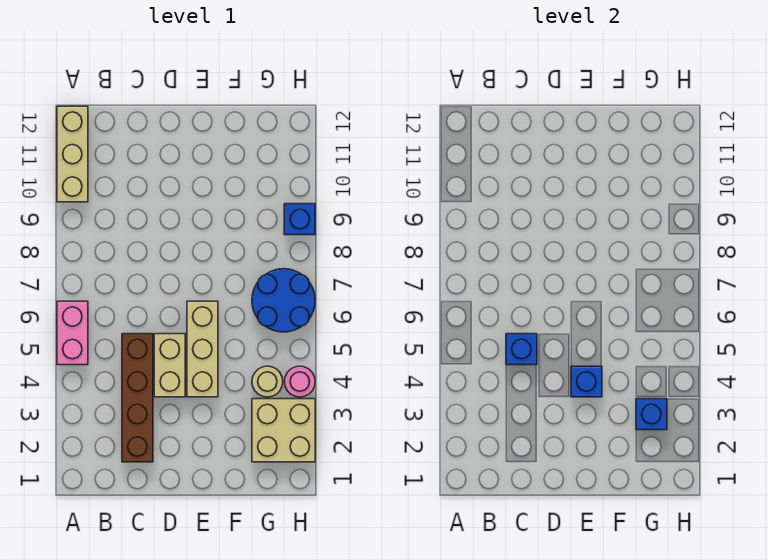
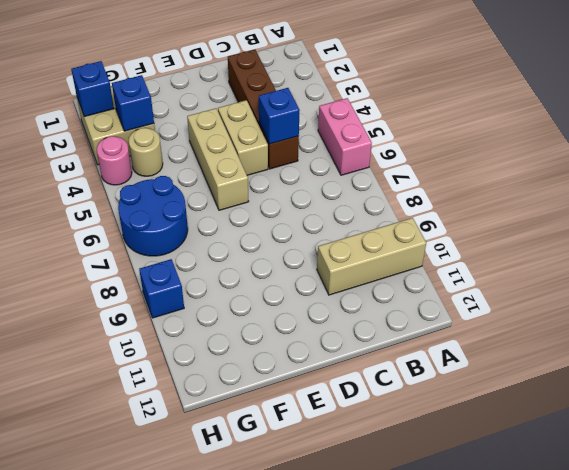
tan brick A10:A12 level 1 -> tan brick A10:C10 level 1
blue brick E4 level 2 -> blue brick H2 level 2

